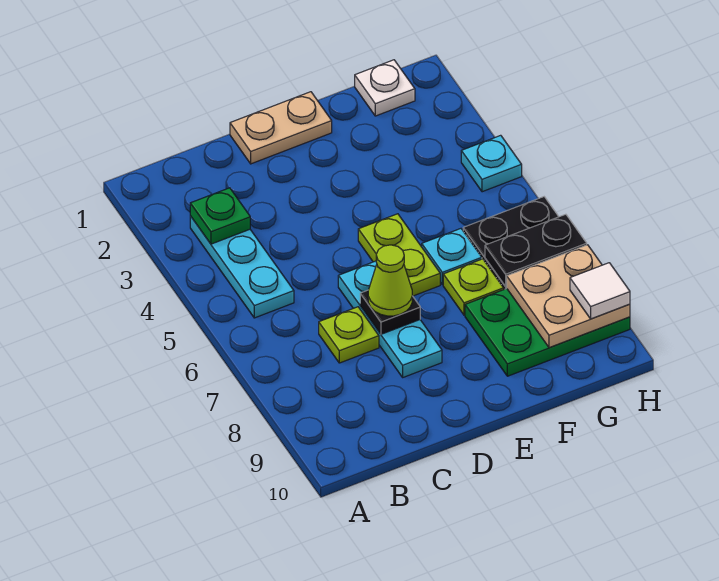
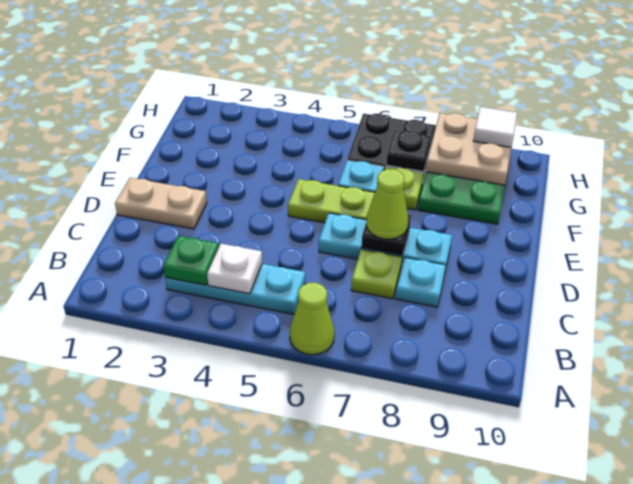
none -> lime cone A6 level 1
tan plate D1:E1 level 1 -> tan plate D1:D2 level 1
white plate G1 level 1 -> white plate B4 level 2
black plate G7:H7 level 2 -> black plate G7 level 2
cyan plate H4 level 1 -> cyan plate C8 level 1

